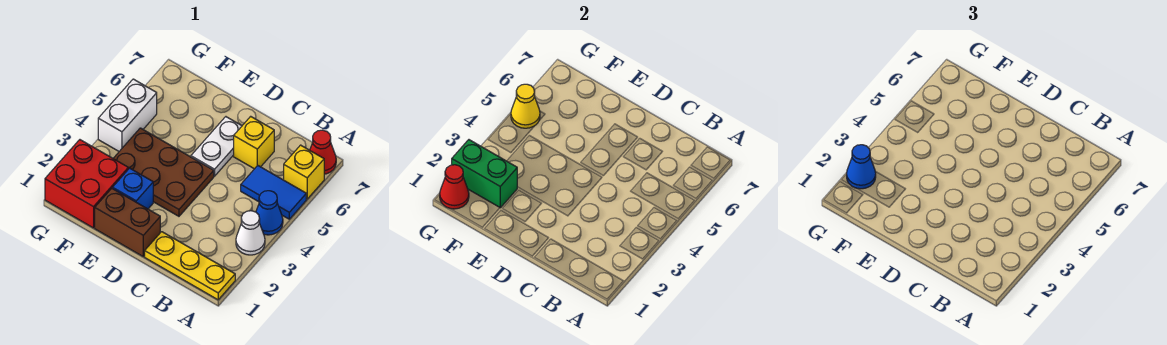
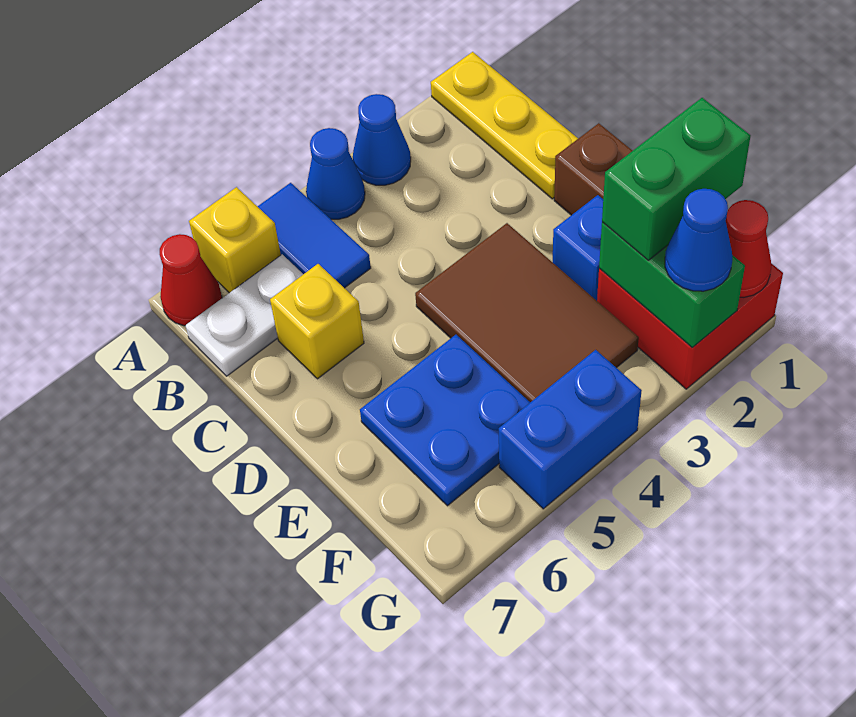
white cone A3 level 1 -> blue cone A3 level 1
brown plate D3:F4 level 1 -> brown tile D3:F4 level 1
white plate D5:D6 level 1 -> white plate B6:B7 level 1
none -> blue plate E5:F6 level 1
none -> green brick F1:F2 level 3
white brick G4:G5 level 1 -> blue brick G4:G5 level 1
yellow cone G5 level 2 -> none

